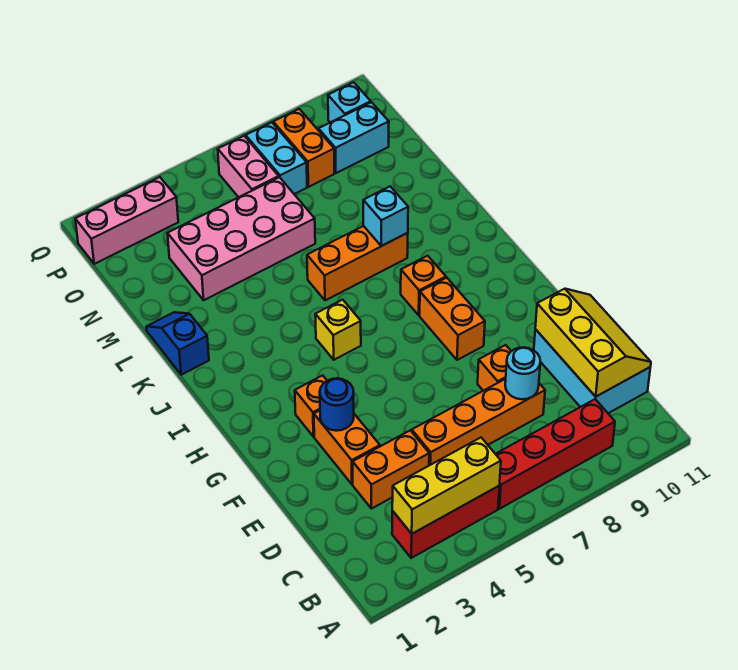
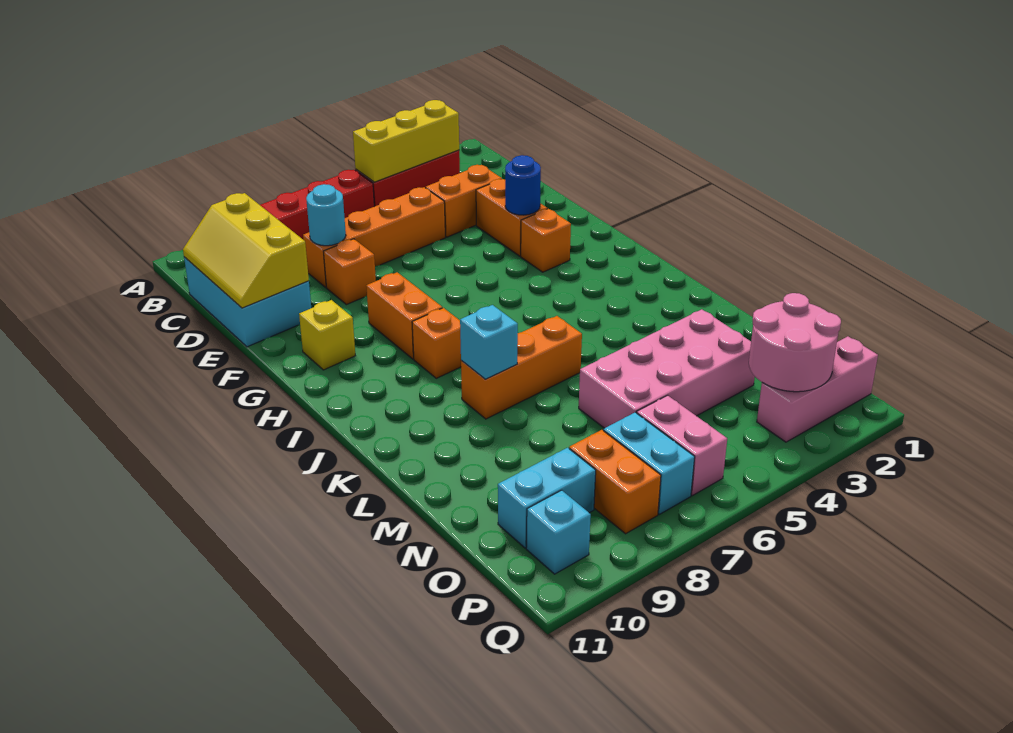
yellow brick I5 level 1 -> yellow brick G10 level 1
blue slope K1:L1 level 1 top K -> none
none -> pink round brick O2:P3 level 2

